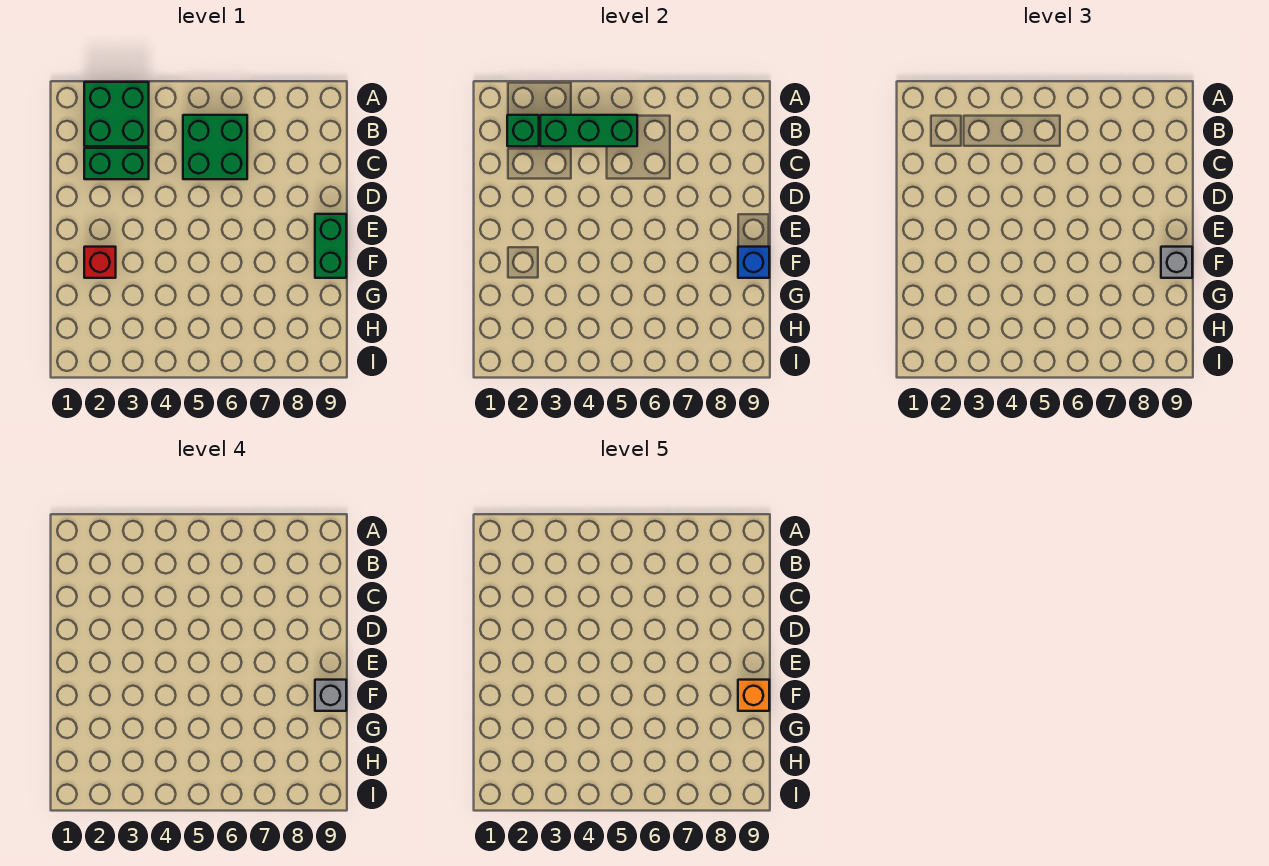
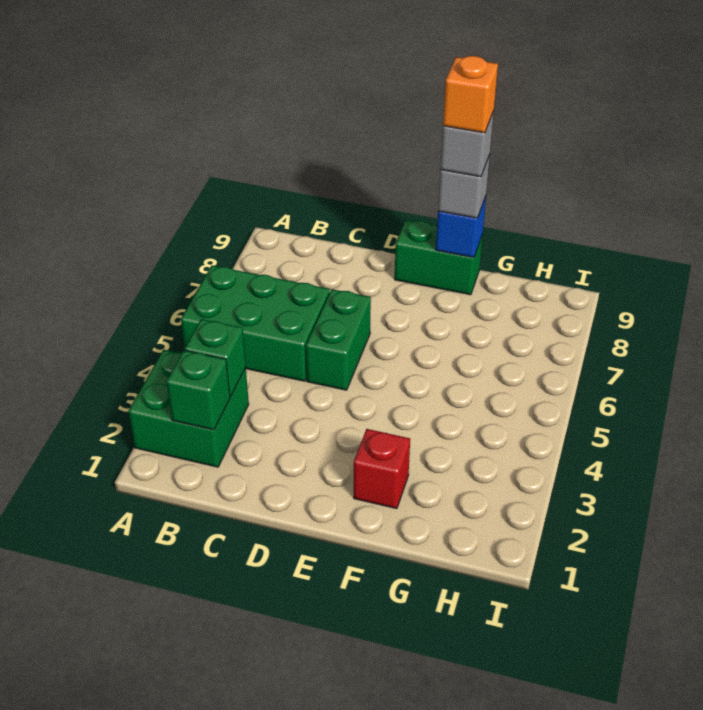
green brick B3:B5 level 2 -> green brick B3 level 2
green brick B5:C6 level 1 -> green brick A5:C6 level 1
green brick C2:C3 level 1 -> green brick D5:D6 level 1

